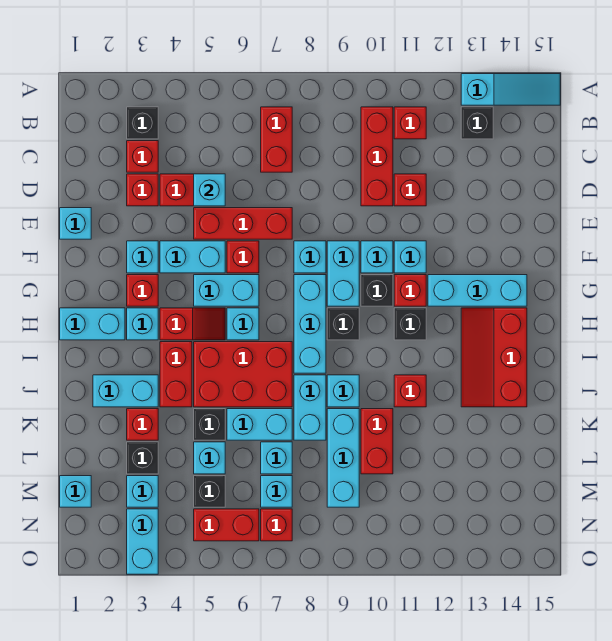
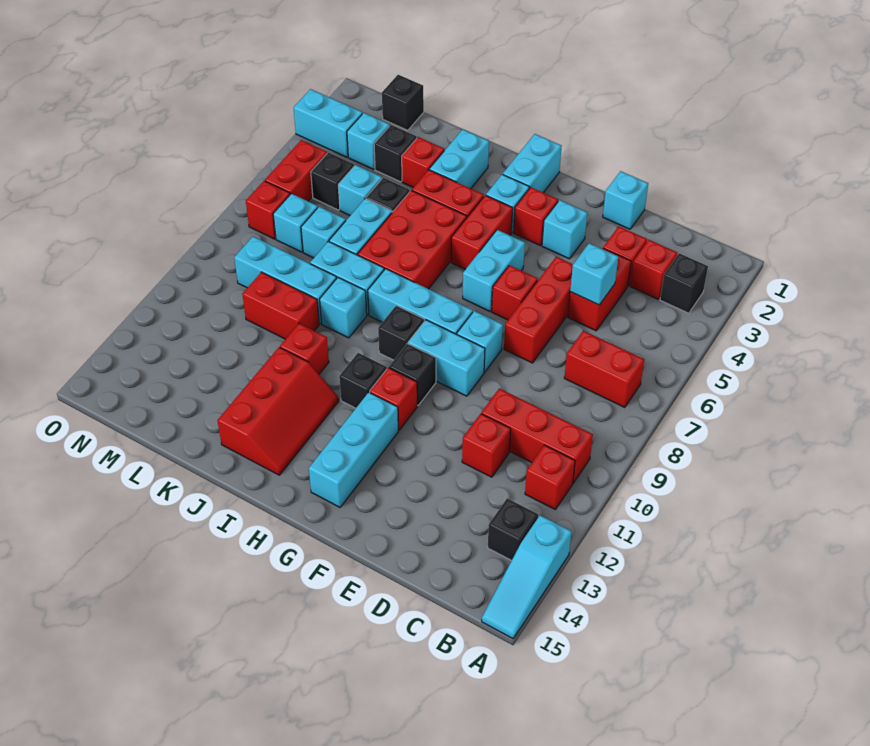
cyan brick F4:F5 level 1 -> none
cyan brick F10 level 1 -> none
cyan brick F11 level 1 -> none
red slope H4:H5 level 1 top 4 -> red brick H4:H5 level 1
cyan brick H6 level 1 -> none
red slope H13:J14 level 1 top 14 -> red slope I12:J14 level 1 top J
cyan brick M1 level 1 -> black brick M1 level 1

